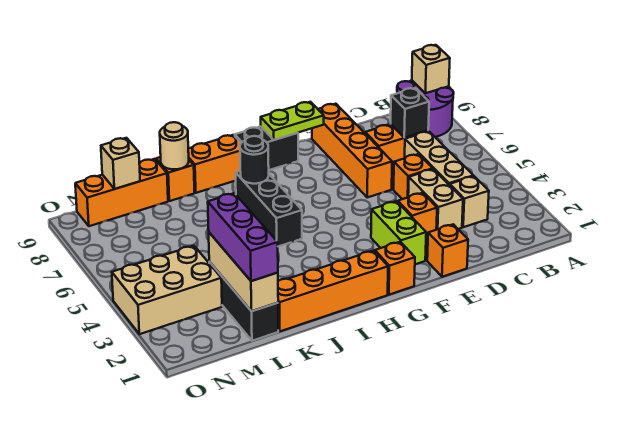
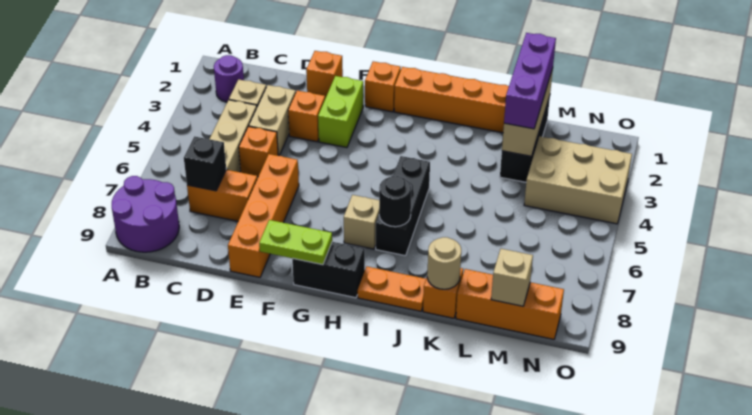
tan brick A9 level 2 -> tan brick H7 level 1
none -> purple round brick B2 level 1
orange brick I9:J9 level 1 -> orange plate I9:J9 level 1

